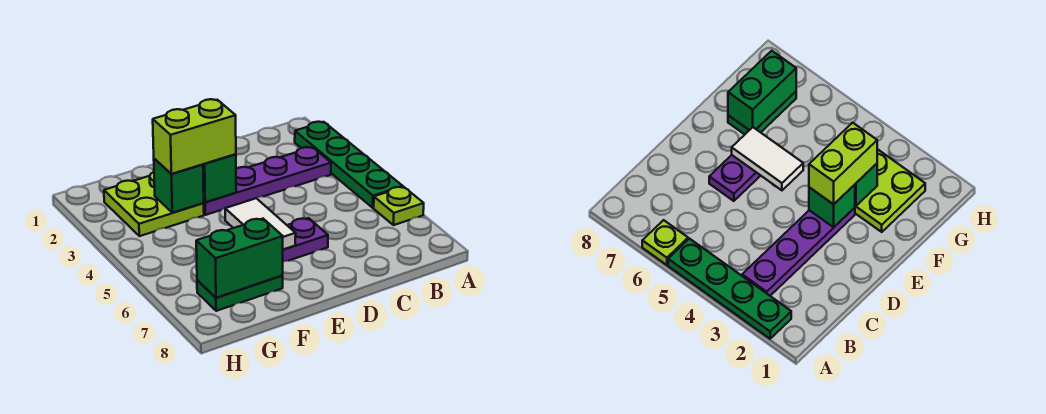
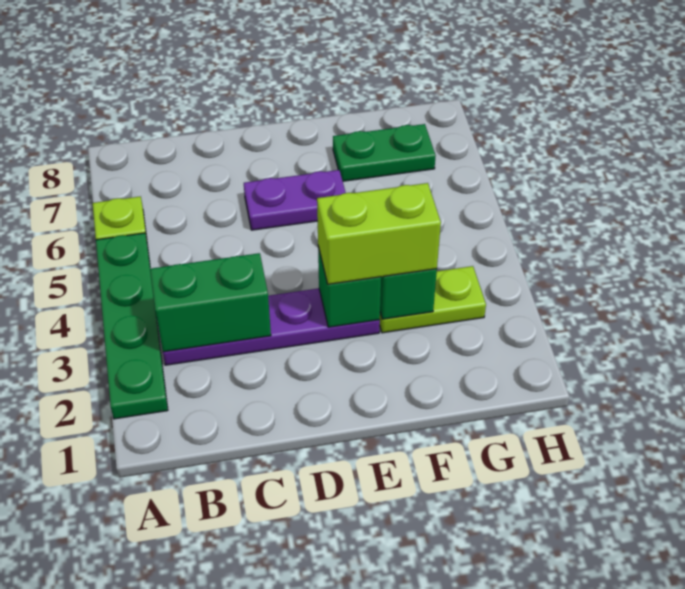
white tile E5:E6 level 2 -> none
lime plate F2:G3 level 1 -> lime plate F3:G3 level 1
green brick F7:G7 level 2 -> green brick B3:C3 level 2

